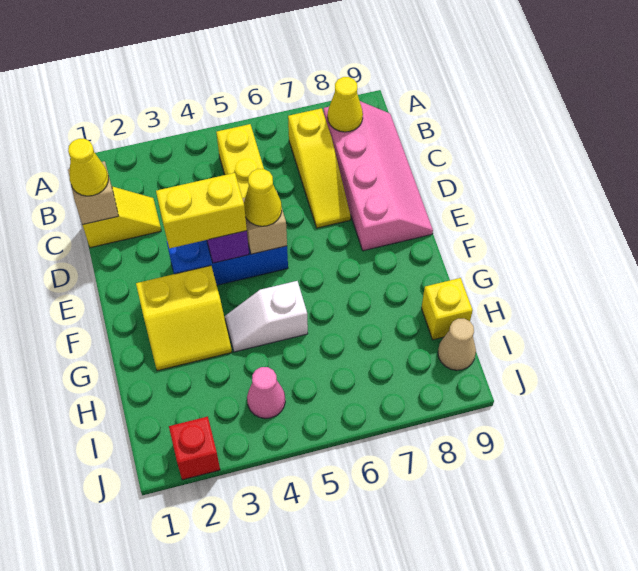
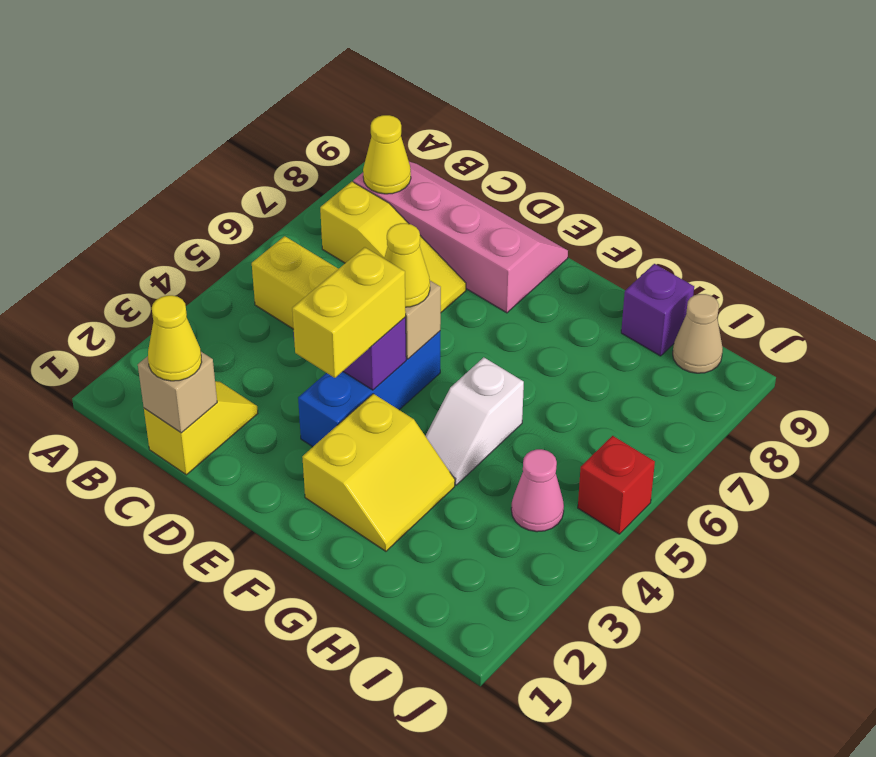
yellow brick H9 level 1 -> purple brick H9 level 1
red brick J2 level 1 -> red brick J5 level 1

